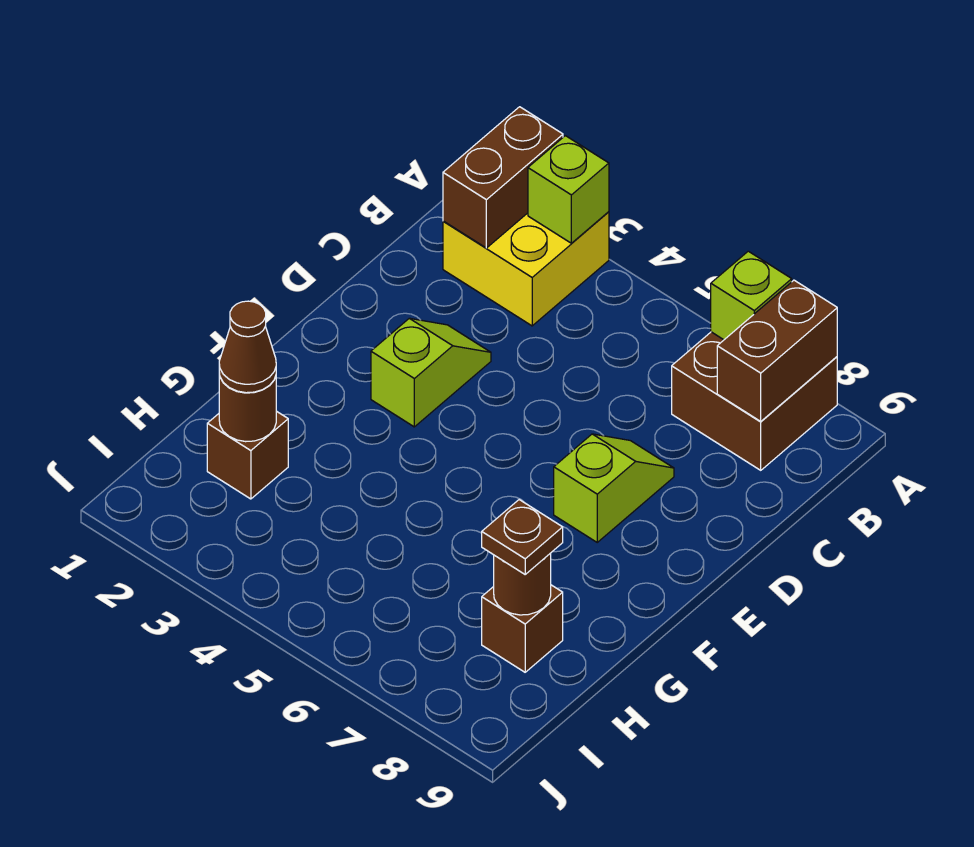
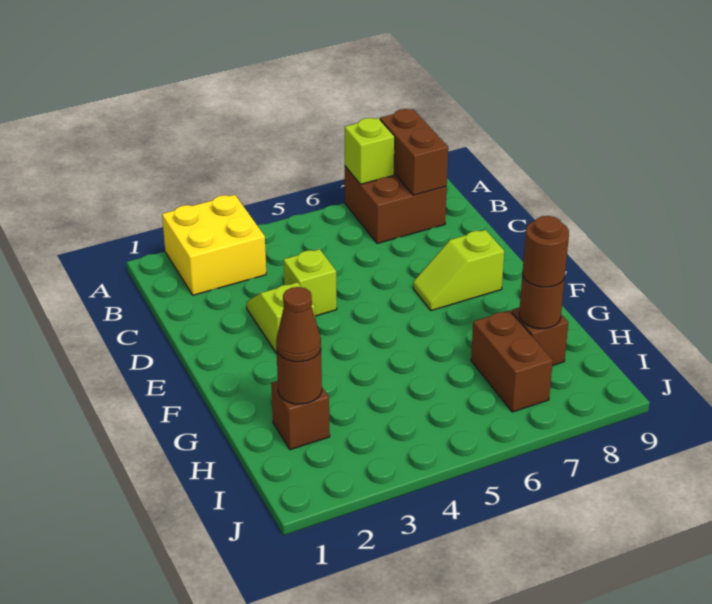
brown brick A2:B2 level 2 -> brown brick H7:I7 level 1
lime brick A3 level 2 -> lime brick D4 level 1
lime slope D7:E7 level 1 top E -> lime slope E7:E8 level 1 top 8
brown plate H8 level 3 -> brown round brick H8 level 3

